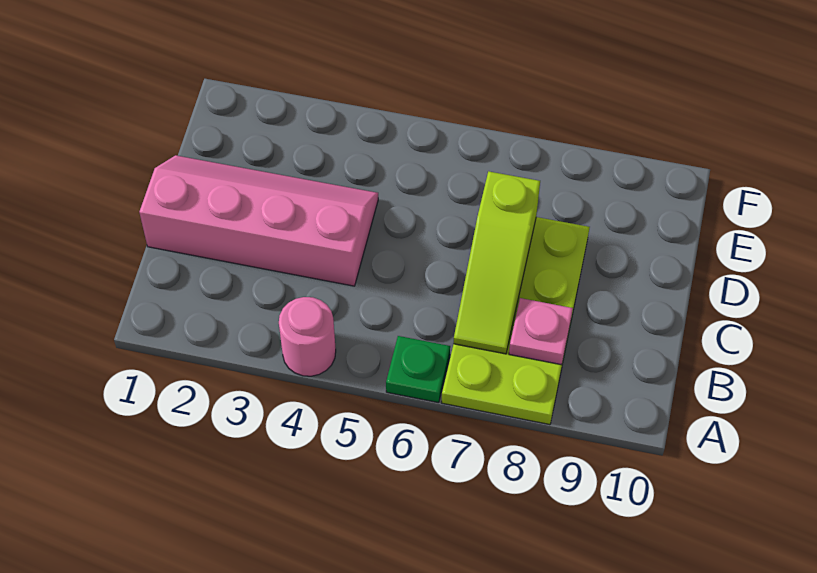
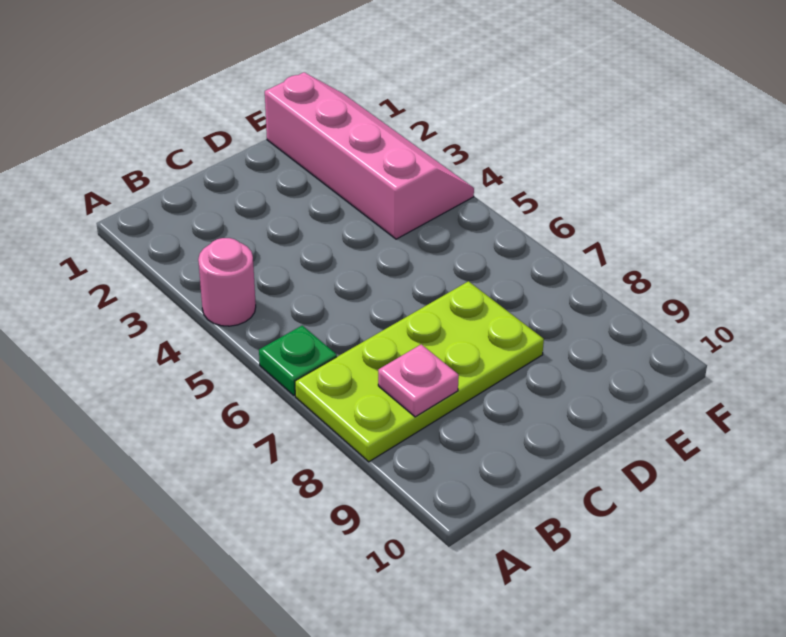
lime slope B7:D7 level 2 top D -> none
pink slope C1:D4 level 1 top C -> pink slope E1:F4 level 1 top E

